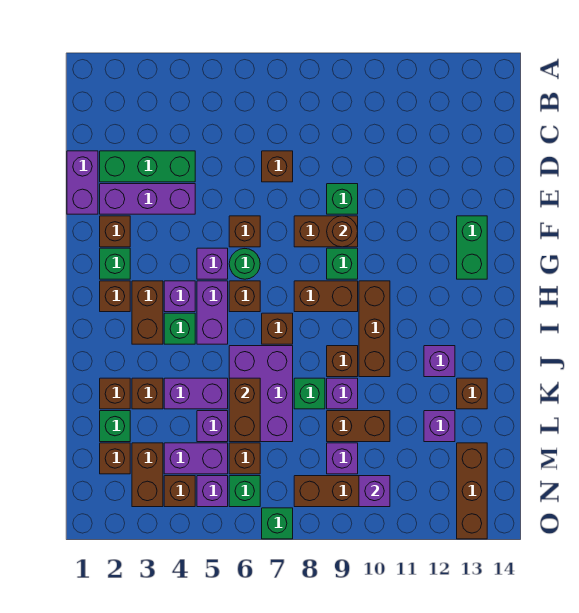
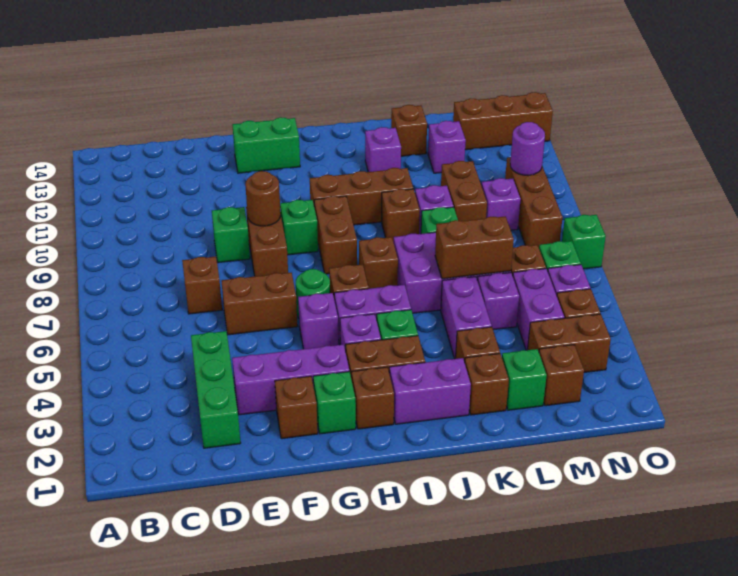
purple brick D1:E1 level 1 -> purple brick I2:J2 level 1
purple brick E2:E4 level 1 -> purple brick E3:G3 level 1
brown brick F6 level 1 -> brown brick E6:F6 level 1
purple brick N10 level 2 -> purple round brick N10 level 2

